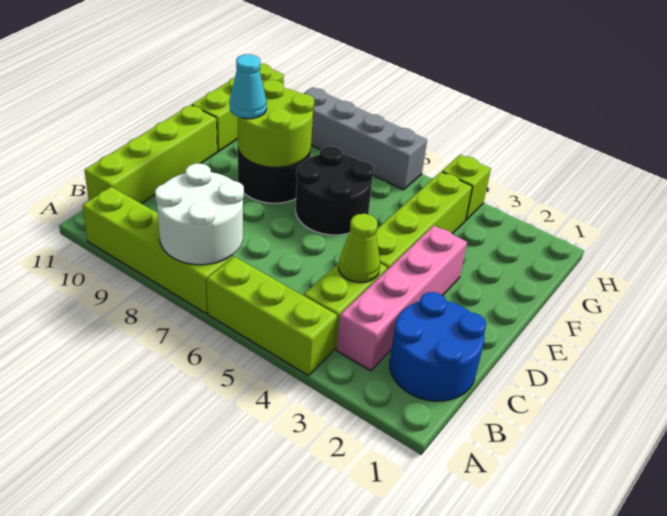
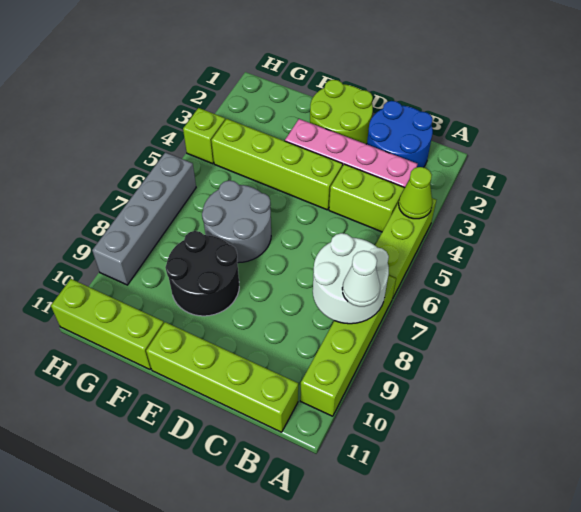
none -> white cone A8 level 3
lime cone C4 level 2 -> lime cone A4 level 2
black round brick E6:F7 level 1 -> grey round brick E6:F7 level 1
lime round brick E8:F9 level 2 -> lime round brick D1:E2 level 1
cyan cone E9 level 3 -> none

